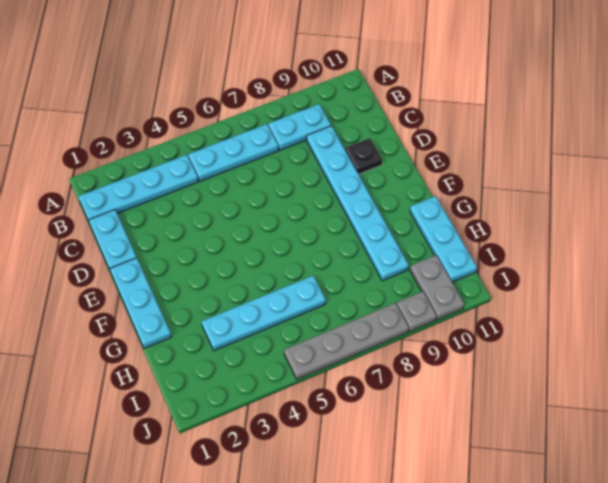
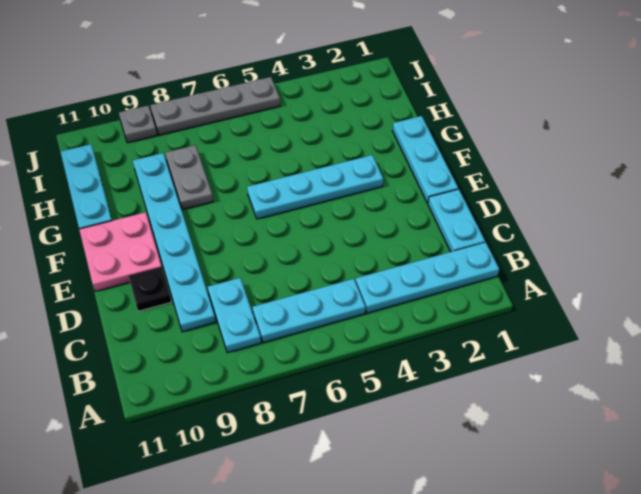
cyan plate B8:B9 level 1 -> cyan plate B8:C8 level 1
none -> pink plate E10:F11 level 1
cyan plate H3:H6 level 1 -> cyan plate F3:F6 level 1
grey plate I10:J10 level 1 -> grey plate G8:H8 level 1

